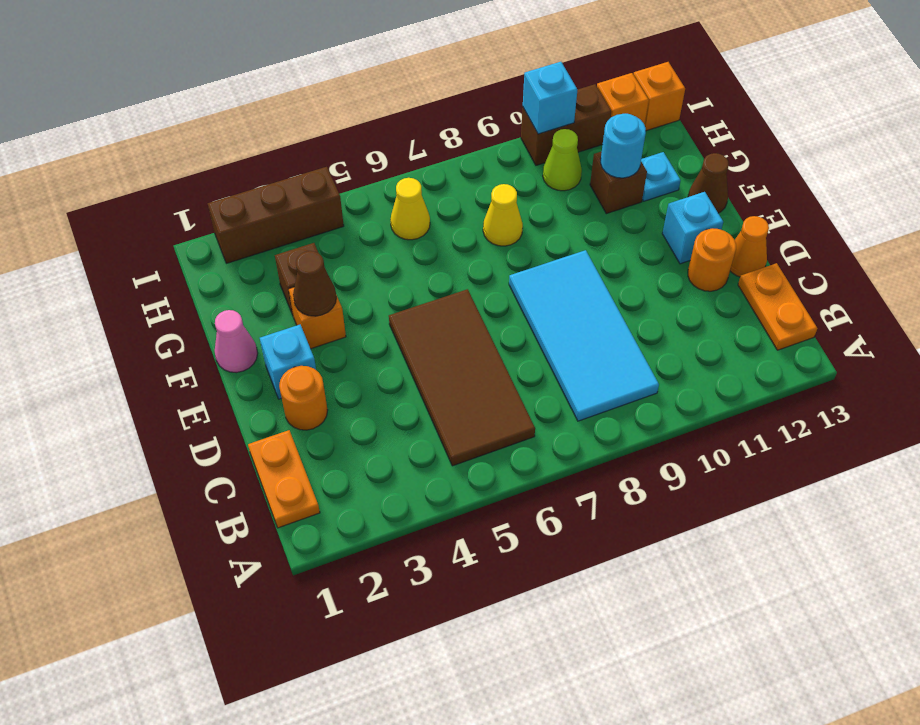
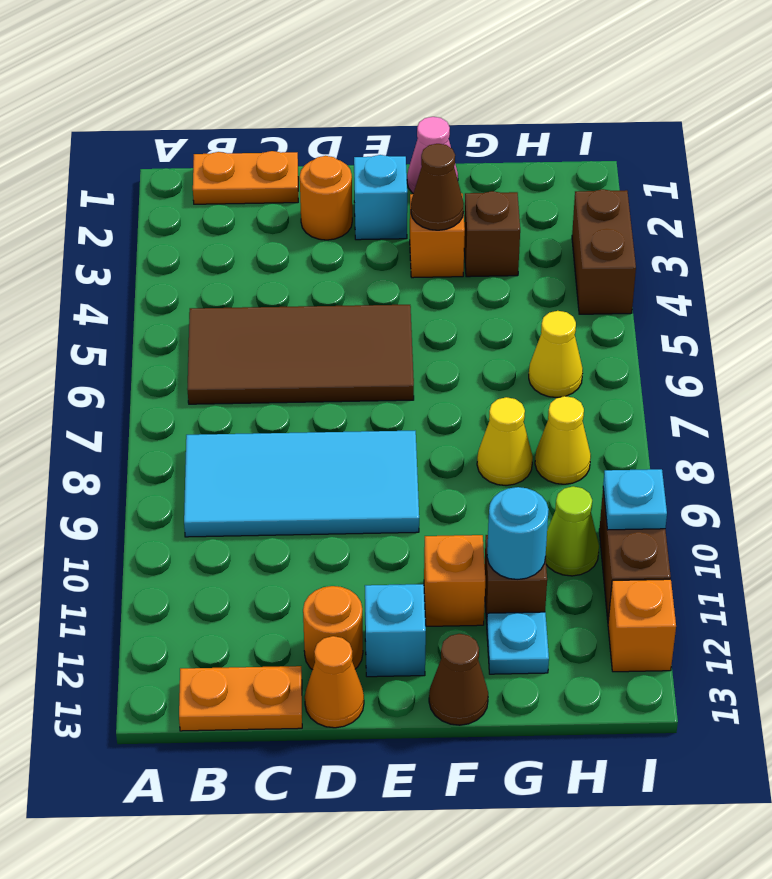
none -> yellow cone H8 level 1
brown brick I2:I4 level 1 -> brown brick I3:I4 level 1
cyan brick I10 level 2 -> cyan plate I10 level 2
orange brick I13 level 1 -> orange brick F11 level 1

